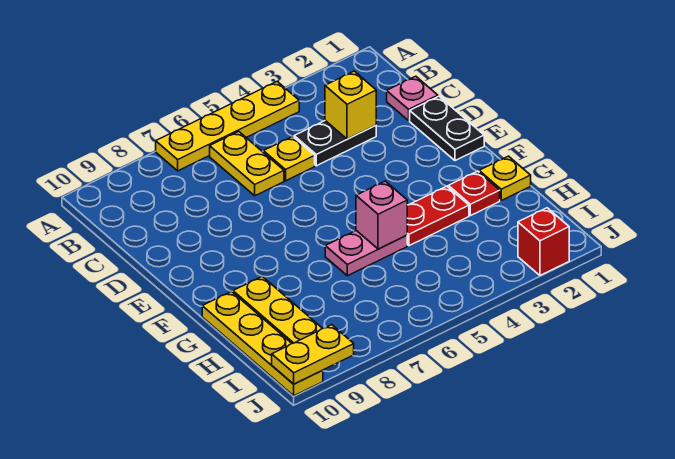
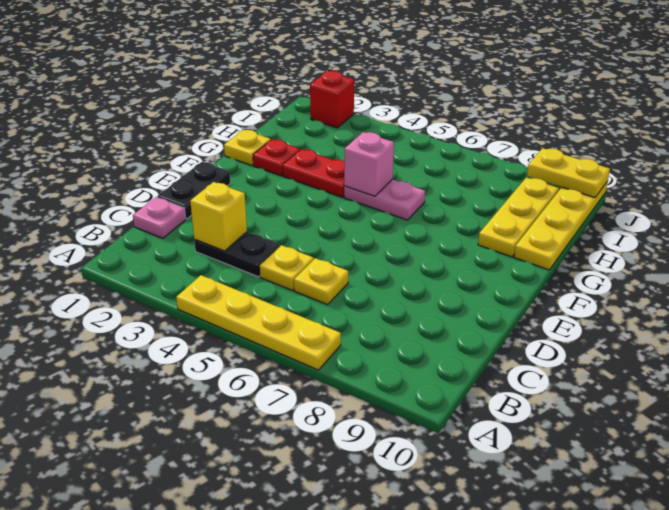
yellow plate B6:C6 level 1 -> yellow plate C6 level 1

